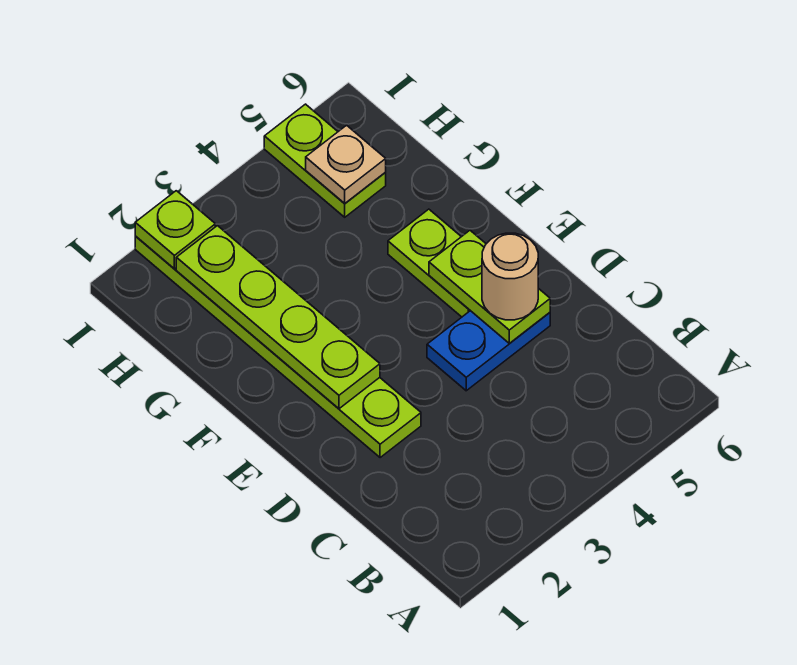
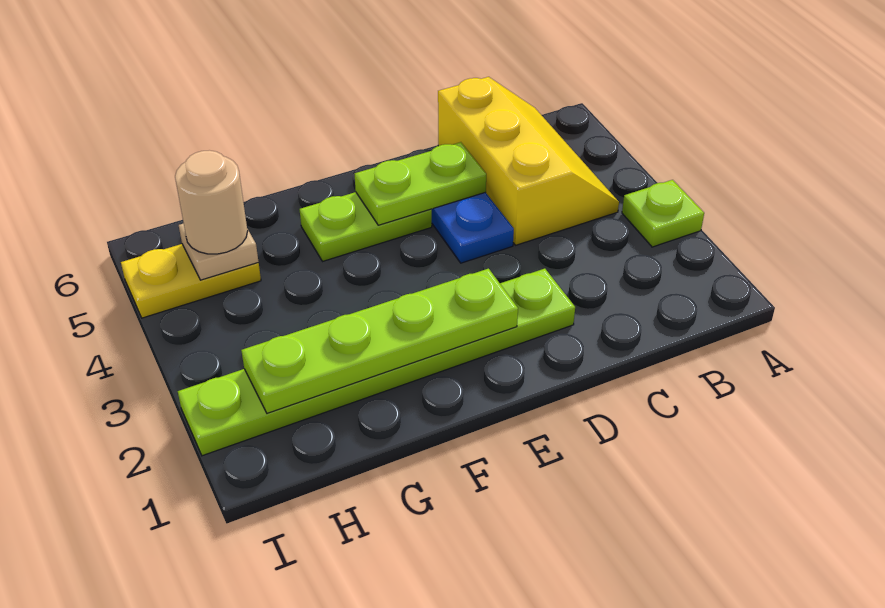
none -> yellow slope B4:C6 level 1 top C
tan round brick D5 level 3 -> tan round brick H5 level 3
lime plate H5:I5 level 1 -> yellow plate H5:I5 level 1
lime plate I2 level 2 -> lime plate A3 level 1

